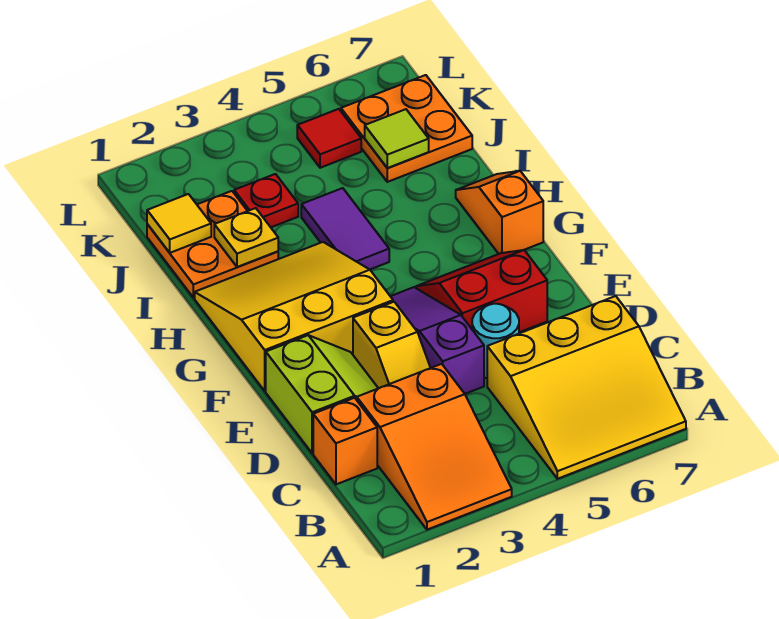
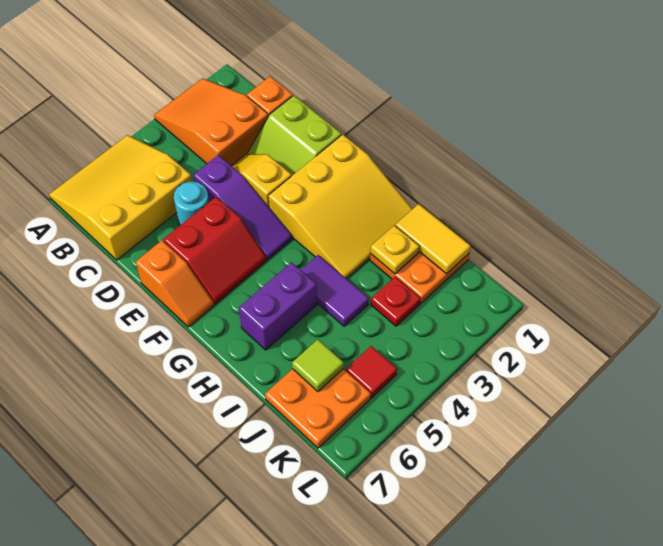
orange slope G7:H7 level 1 top G -> orange slope E7:F7 level 1 top E
none -> purple brick H5:H6 level 1
yellow tile J1 level 2 -> yellow tile I1:J1 level 2

